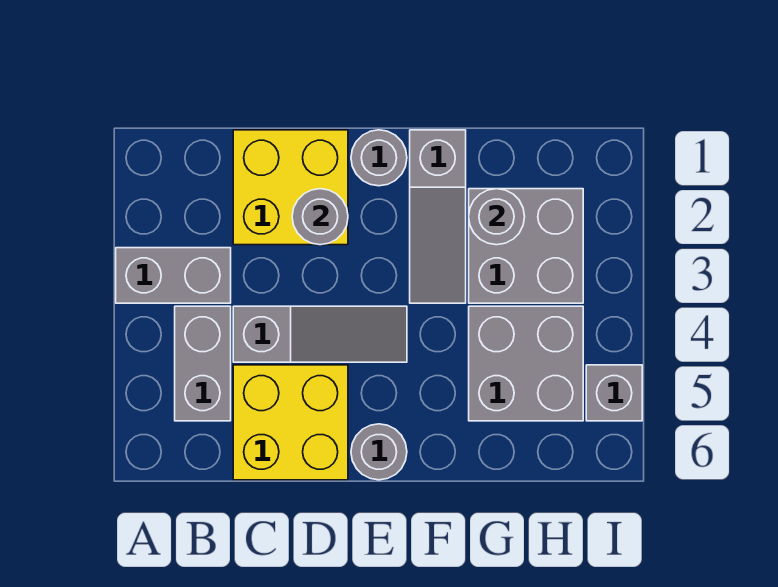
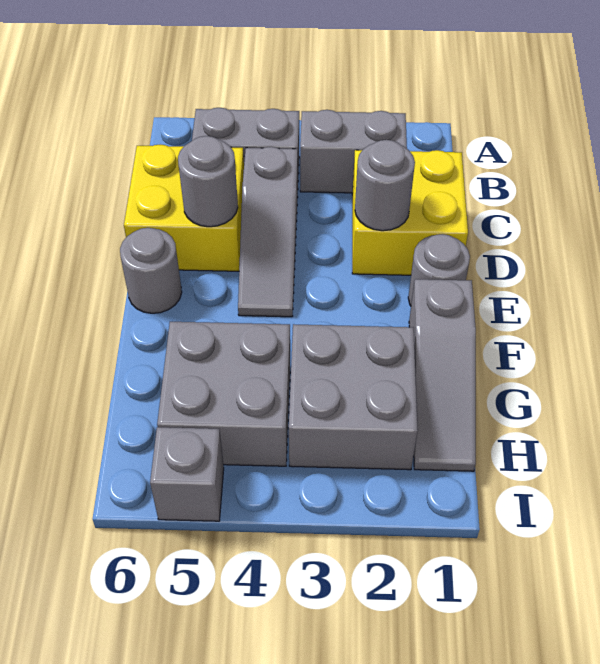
grey brick A3:B3 level 1 -> grey brick B2:B3 level 1
grey slope F1:F3 level 1 top 1 -> grey slope F1:H1 level 1 top F
grey round brick G2 level 2 -> grey round brick D5 level 2

